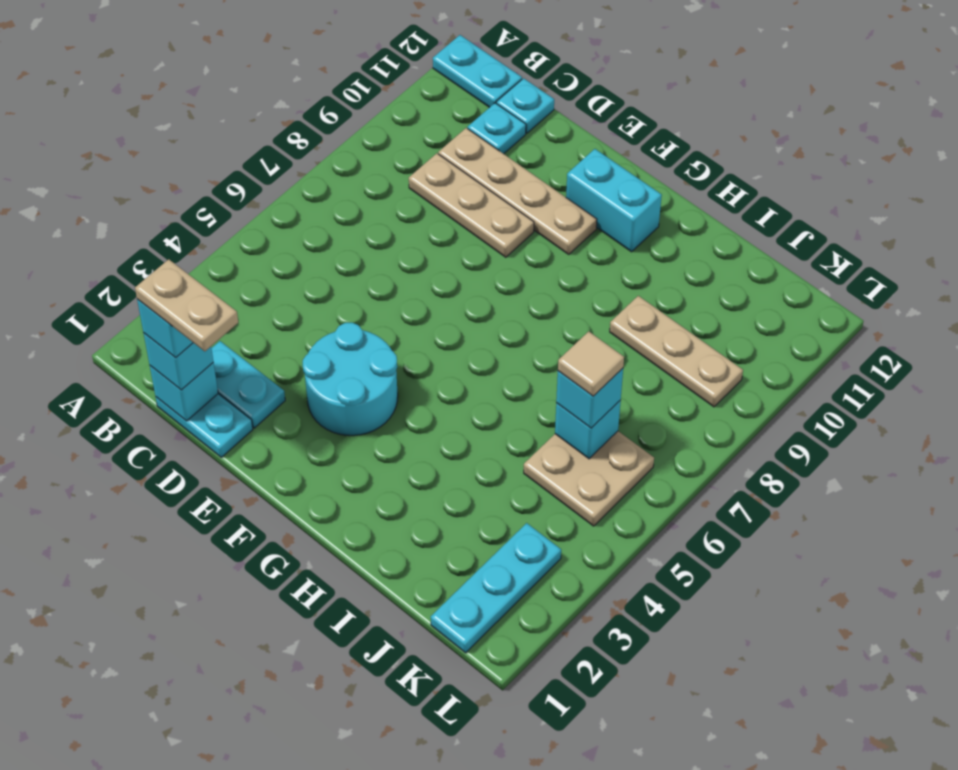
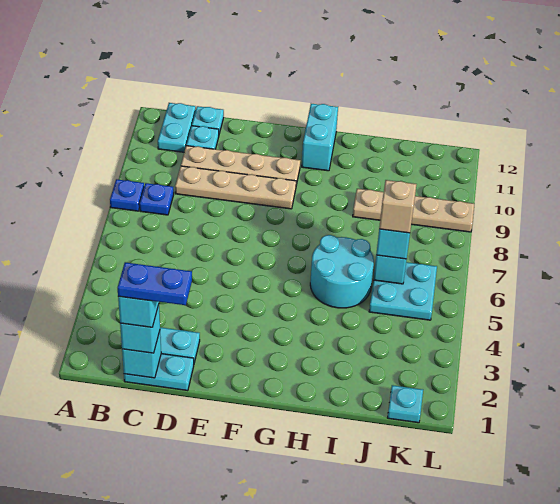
none -> blue plate A8 level 1
cyan plate A12:B12 level 1 -> cyan plate B11:B12 level 1
none -> blue plate B8 level 1
tan plate C1:D1 level 5 -> blue plate C1:D1 level 5
tan plate C9:E9 level 1 -> tan plate C9:F9 level 1
cyan round brick E3:F4 level 1 -> cyan round brick H5:I6 level 1
cyan brick F11:G11 level 1 -> cyan brick G11:G12 level 1
tan plate I9:K9 level 1 -> tan plate I9:L9 level 1
tan plate J5:K6 level 1 -> cyan plate J5:K6 level 1
tan tile J6 level 4 -> tan brick J6 level 4
cyan plate K1:K3 level 1 -> cyan plate K1 level 1

